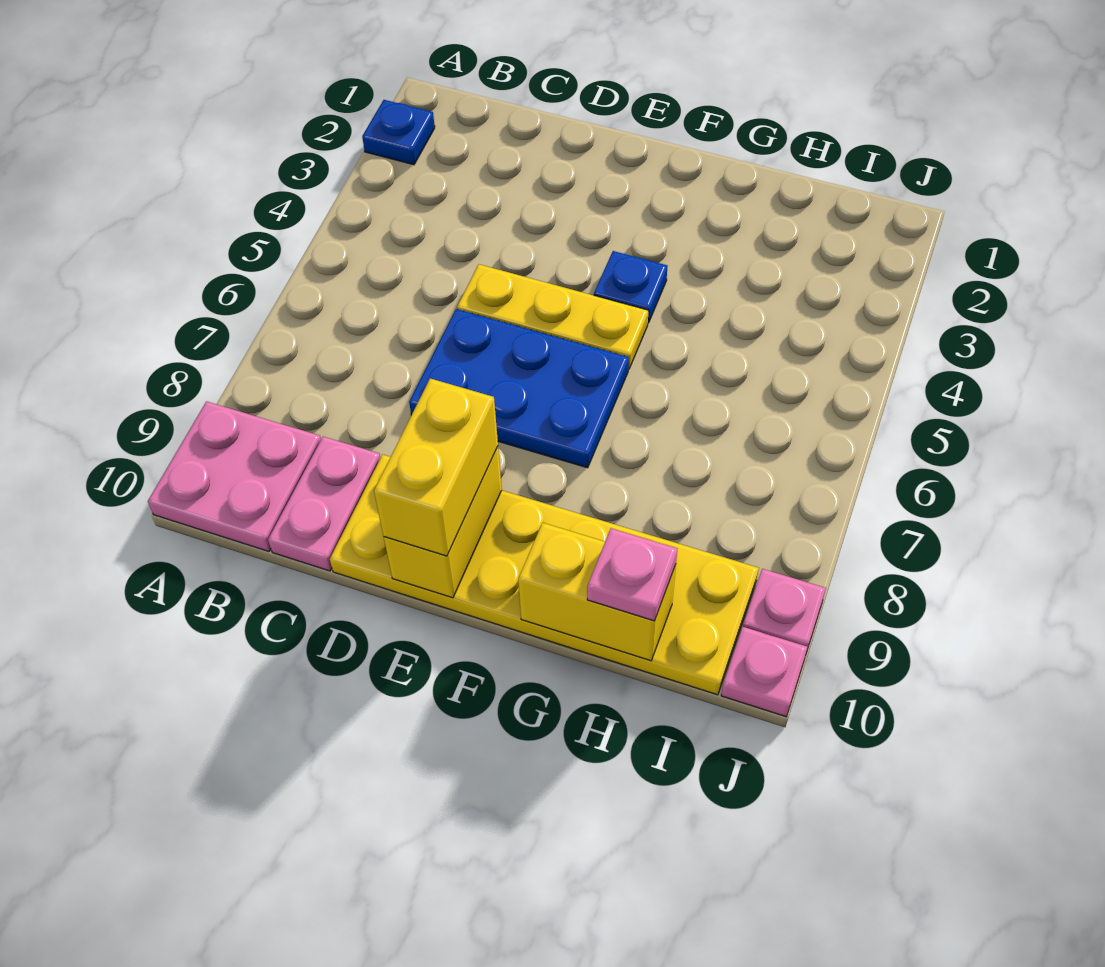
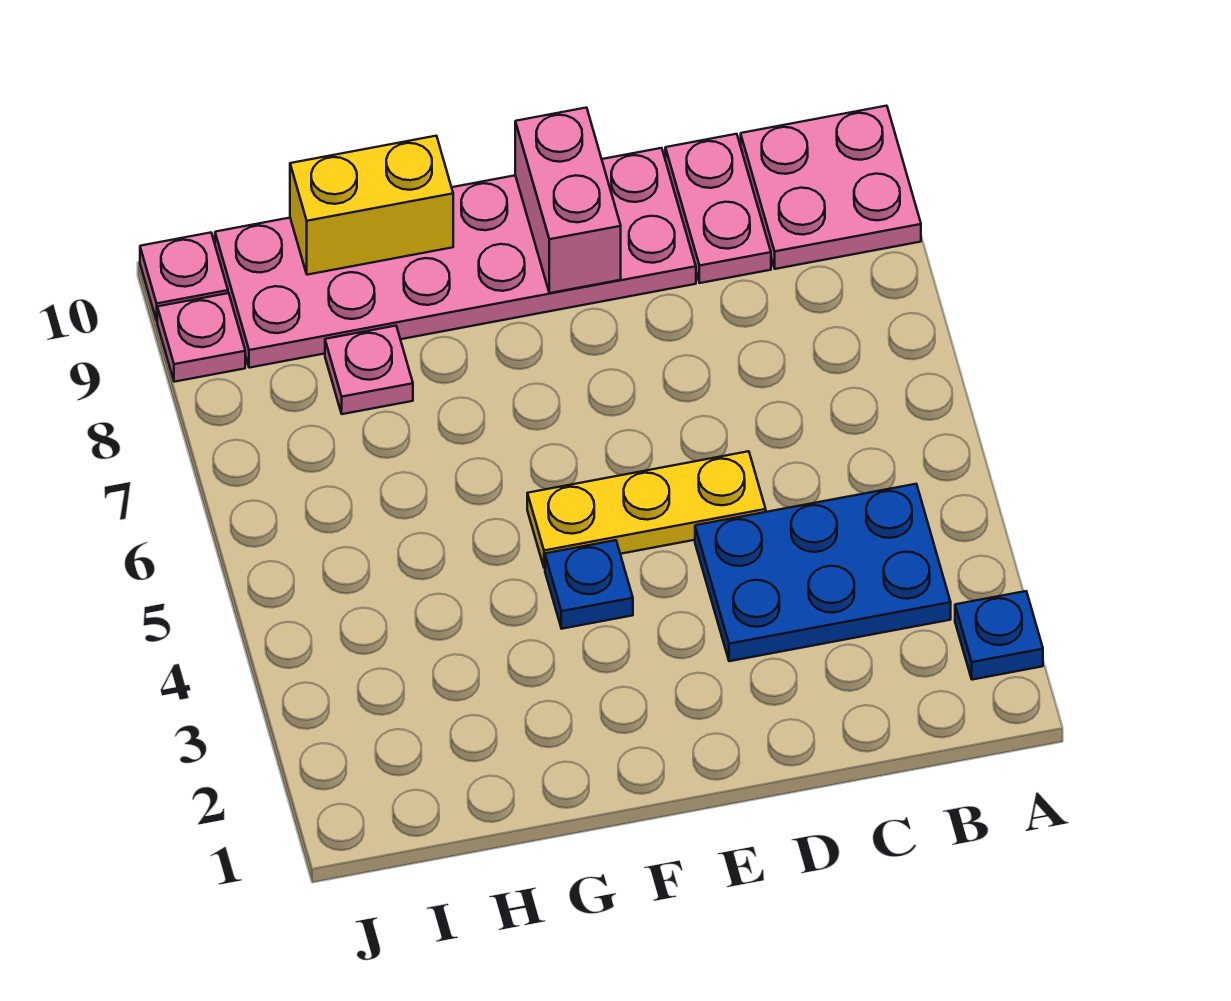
blue plate D6:F7 level 1 -> blue plate B3:D4 level 1
yellow plate D9:I10 level 1 -> pink plate D9:I10 level 1
yellow brick E9:E10 level 2 -> pink brick E9:E10 level 2
yellow brick E9:E10 level 3 -> none
pink plate H10 level 3 -> pink plate H8 level 1

